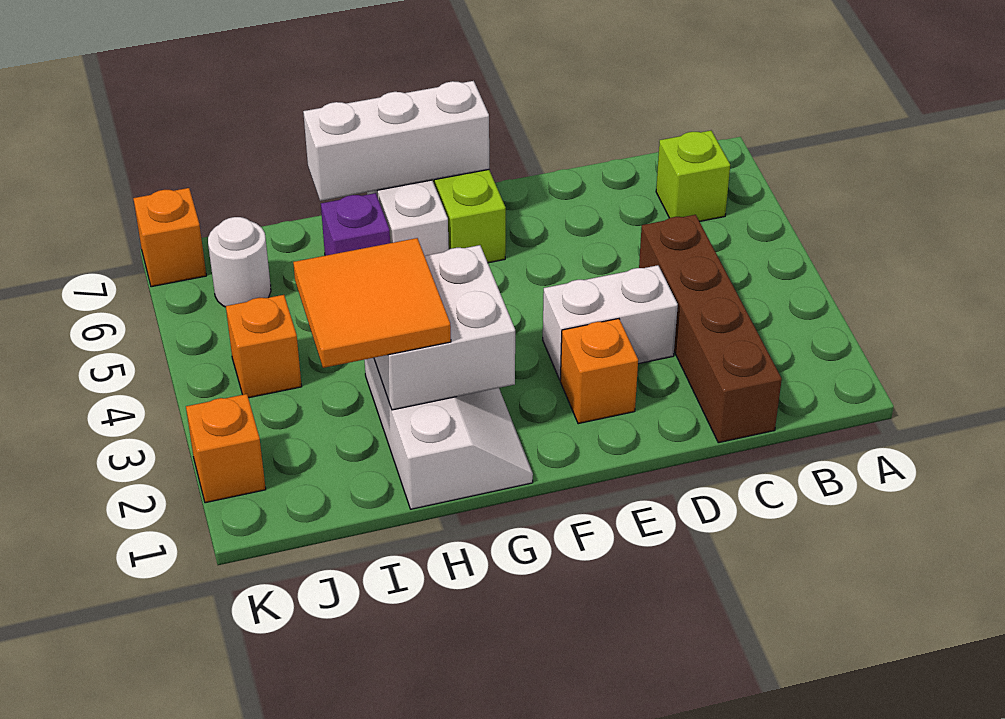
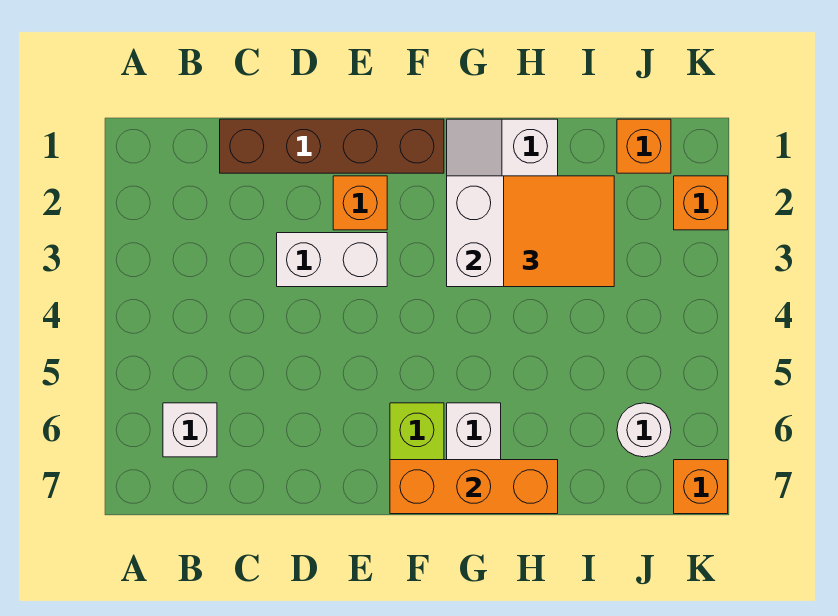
lime brick B6 level 1 -> white brick B6 level 1
brown brick C1:C4 level 1 -> brown brick C1:F1 level 1
white brick F7:H7 level 2 -> orange brick F7:H7 level 2
purple brick H6 level 1 -> none
orange brick J4 level 1 -> orange brick J1 level 1

